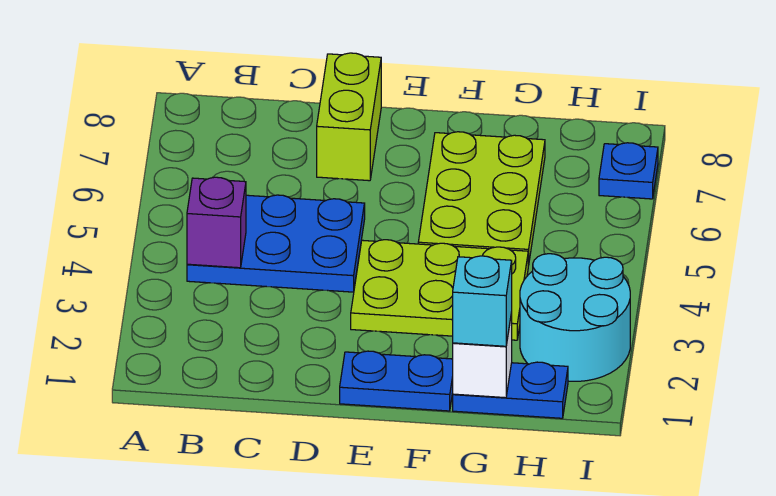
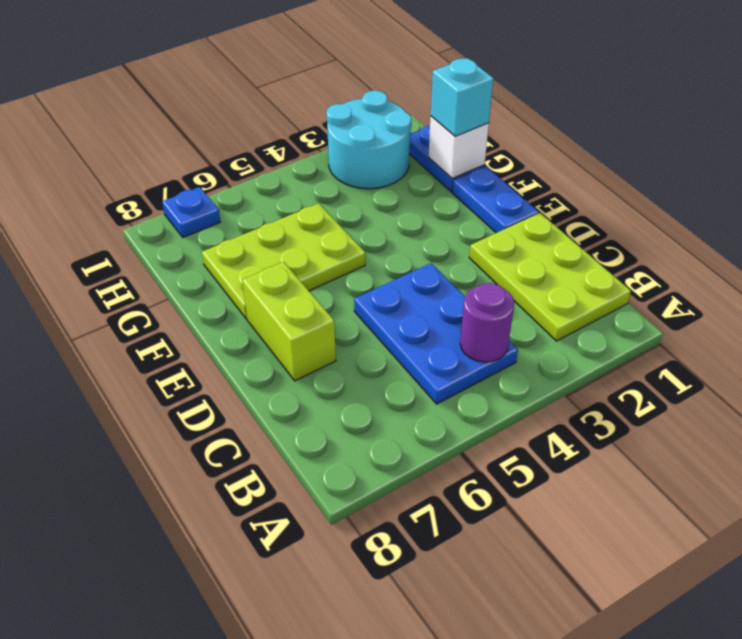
purple brick B4 level 2 -> purple round brick B4 level 2
lime brick D7:D8 level 1 -> lime brick D7:E7 level 1
lime plate E3:G4 level 1 -> lime plate B1:D2 level 1

